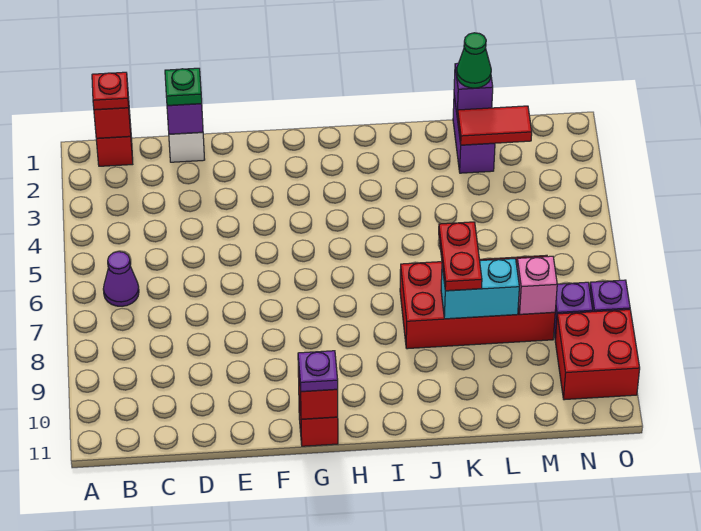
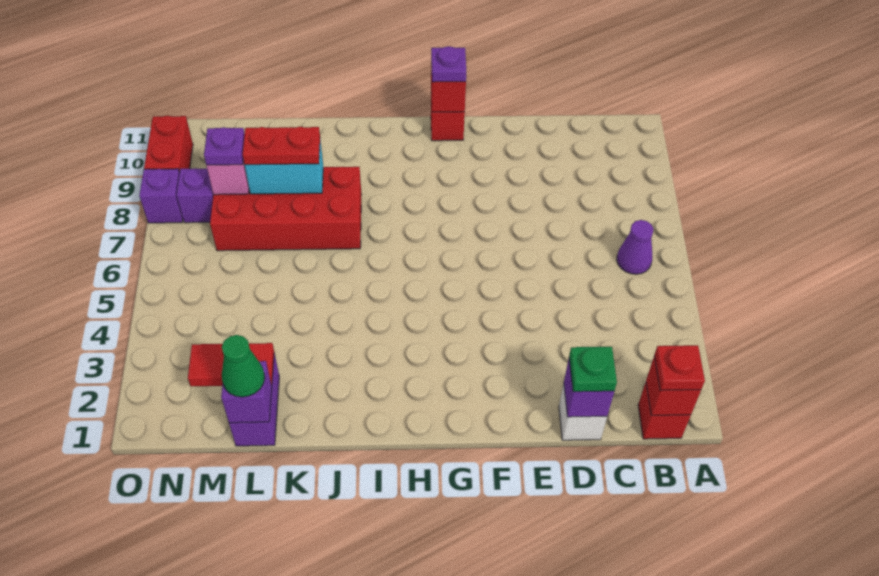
red plate K7:K8 level 3 -> red plate K8:L8 level 3
none -> purple plate M8 level 3
red brick N9:O10 level 1 -> red brick O9:O10 level 1

